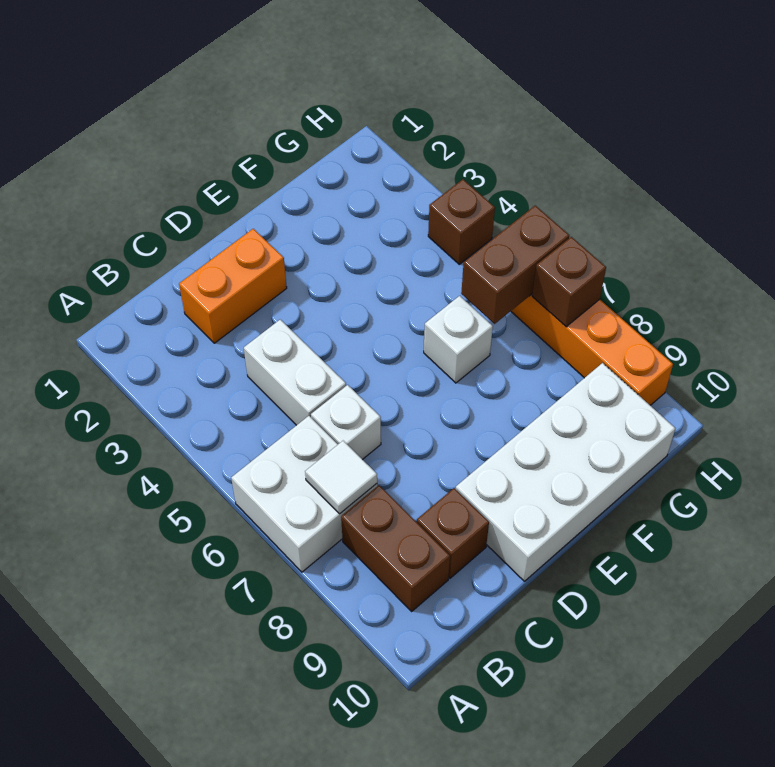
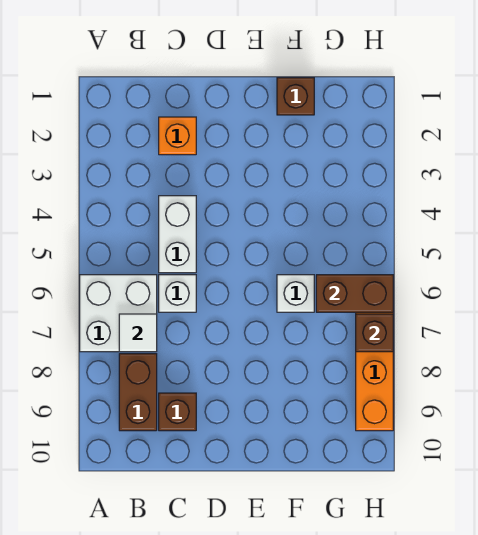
orange brick C2:D2 level 1 -> orange brick C2 level 1
white brick D9:G10 level 1 -> none
brown brick H4 level 1 -> brown brick F1 level 1

